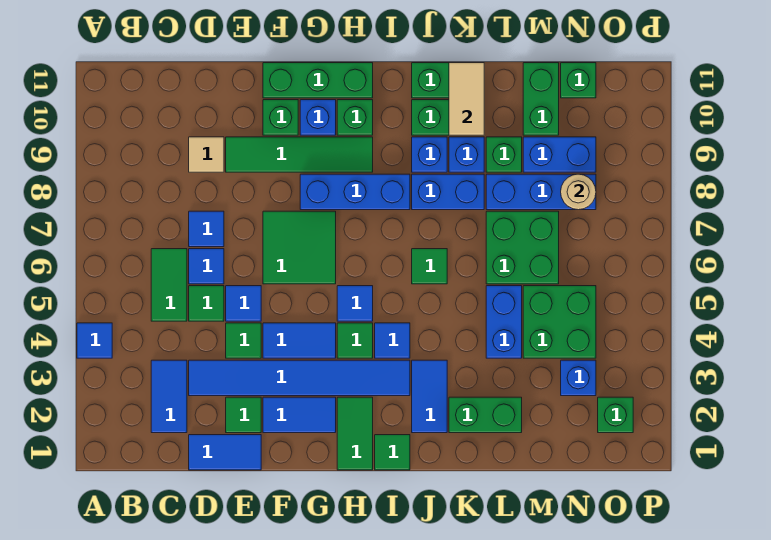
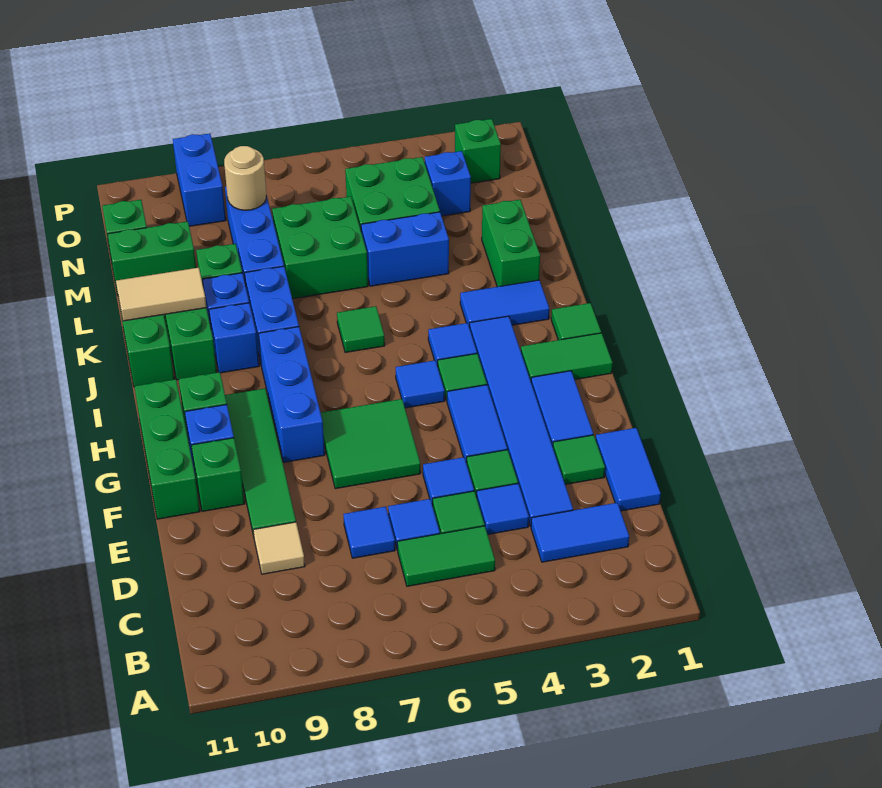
blue tile A4 level 1 -> blue tile D4 level 1
blue brick M9:N9 level 1 -> blue brick O9:P9 level 1

